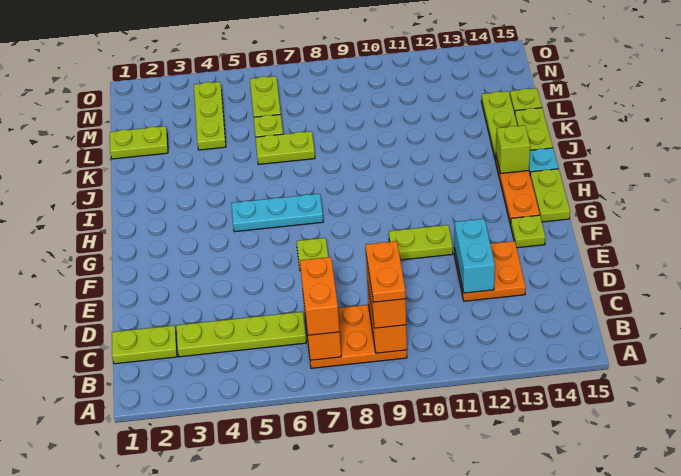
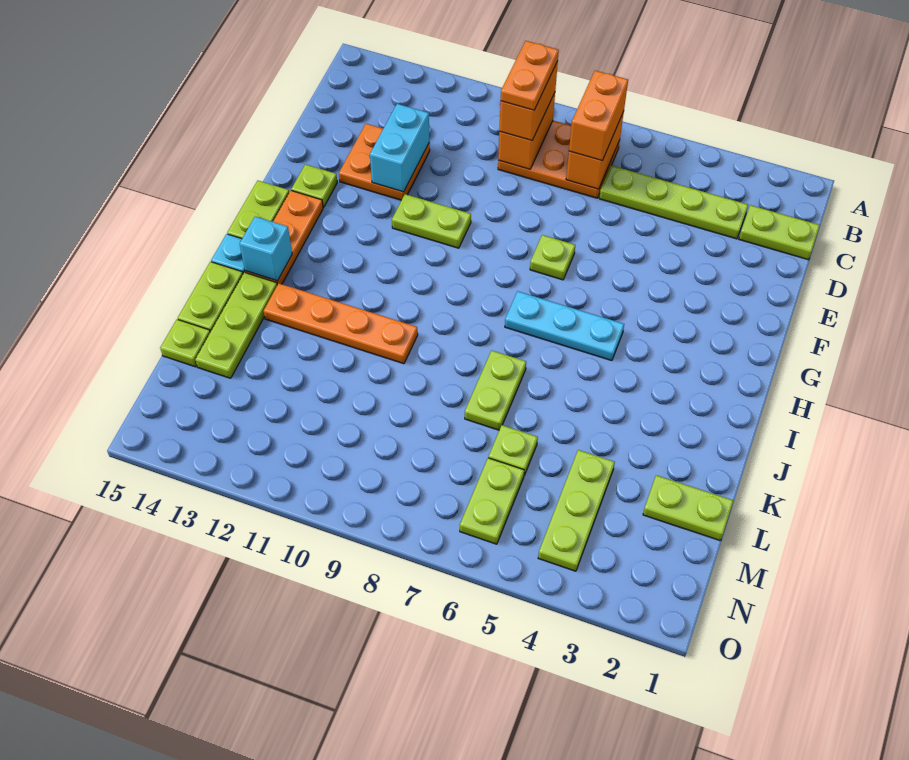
lime brick I14 level 2 -> cyan brick I14 level 2
none -> orange plate J10:J13 level 1
lime plate K6:K7 level 1 -> lime plate J7:K7 level 1

